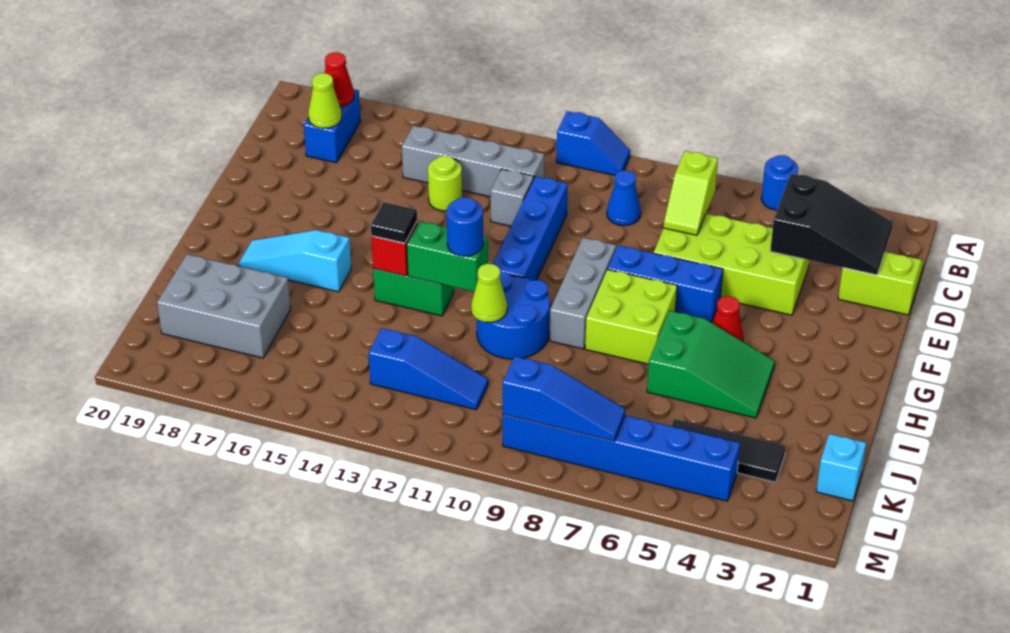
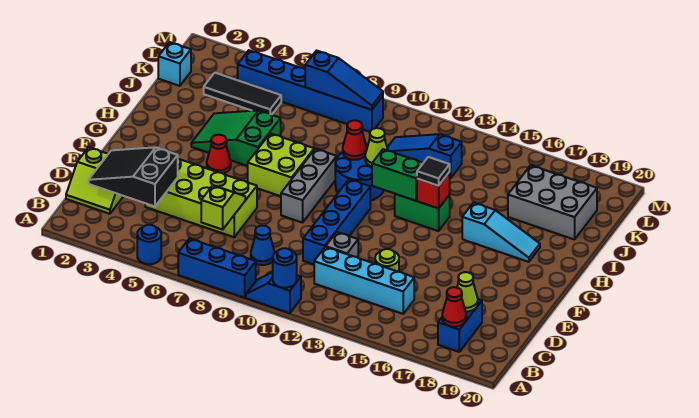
grey brick C12:C15 level 1 -> cyan brick C12:C15 level 1
blue brick F6:F8 level 1 -> blue brick A7:A9 level 1
blue round brick H12 level 3 -> blue round brick A11 level 2
none -> red cone I10 level 2
blue slope L7:L9 level 2 top 9 -> blue slope L7:L9 level 2 top 7

